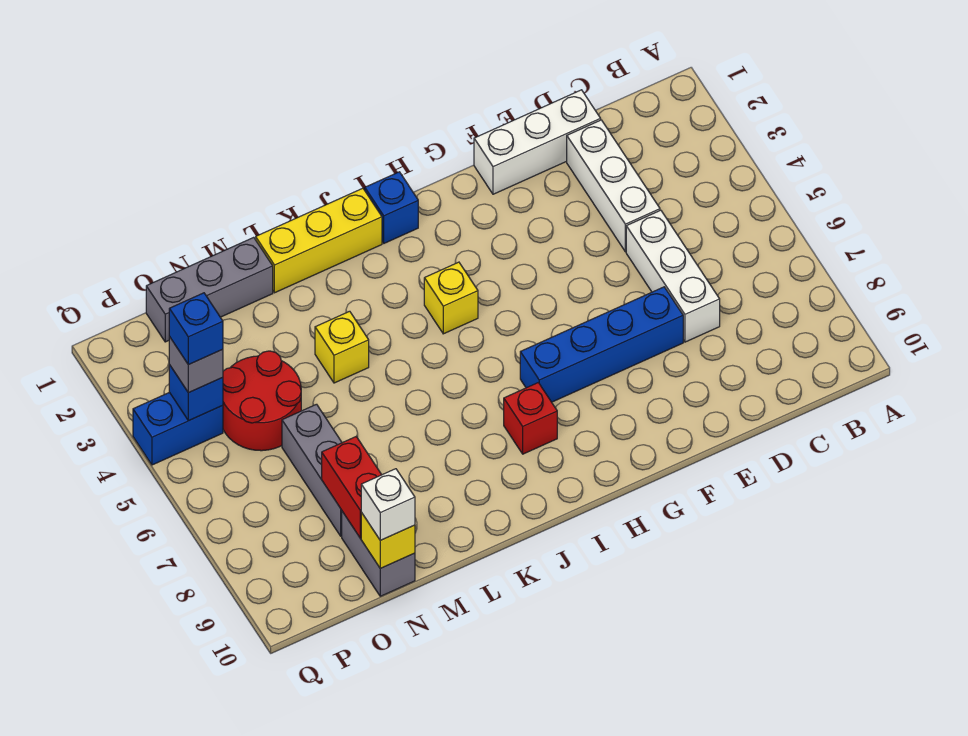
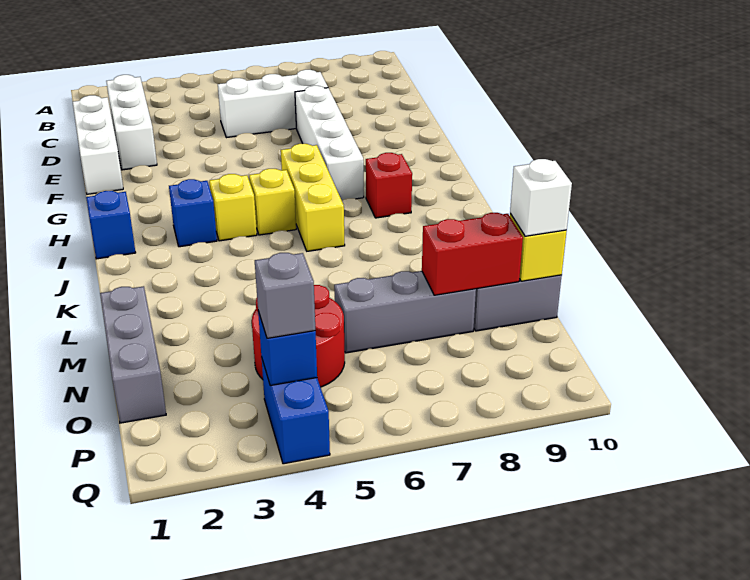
white brick D2:D4 level 1 -> white brick C2:E2 level 1
blue brick E7:H7 level 1 -> white brick E7:H7 level 1
yellow brick J1:L1 level 1 -> yellow brick H6:J6 level 1
yellow brick L4 level 1 -> yellow brick I5 level 1
blue brick P4 level 4 -> blue brick I3 level 1

